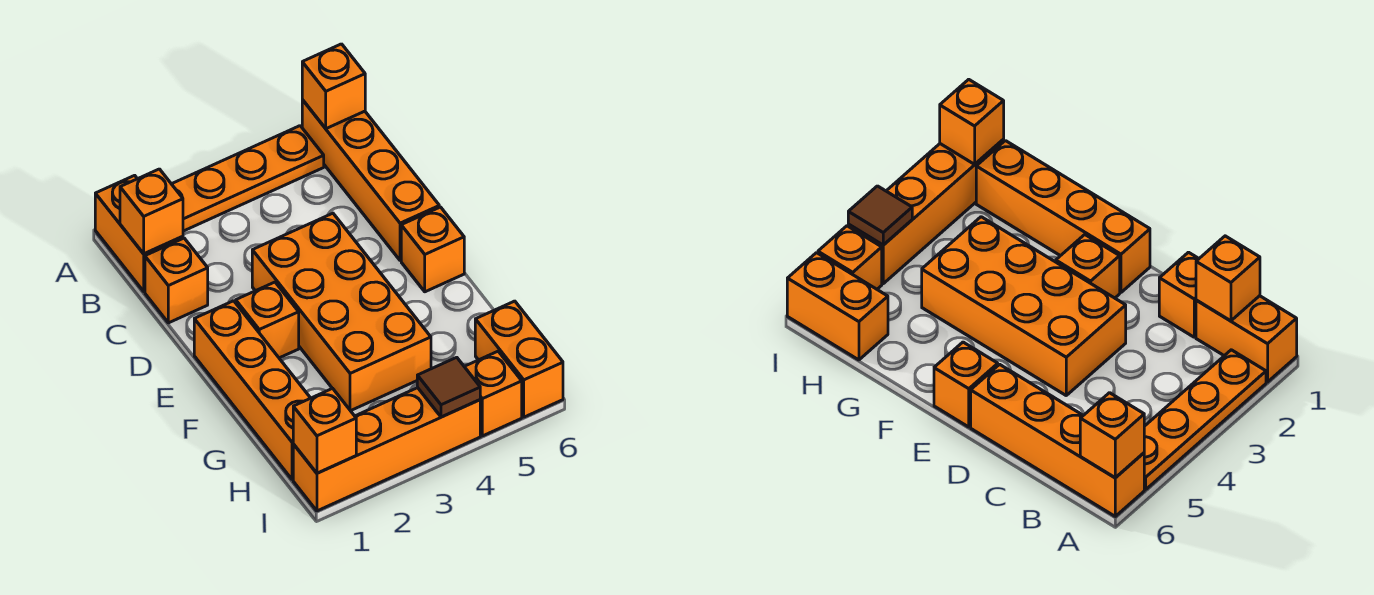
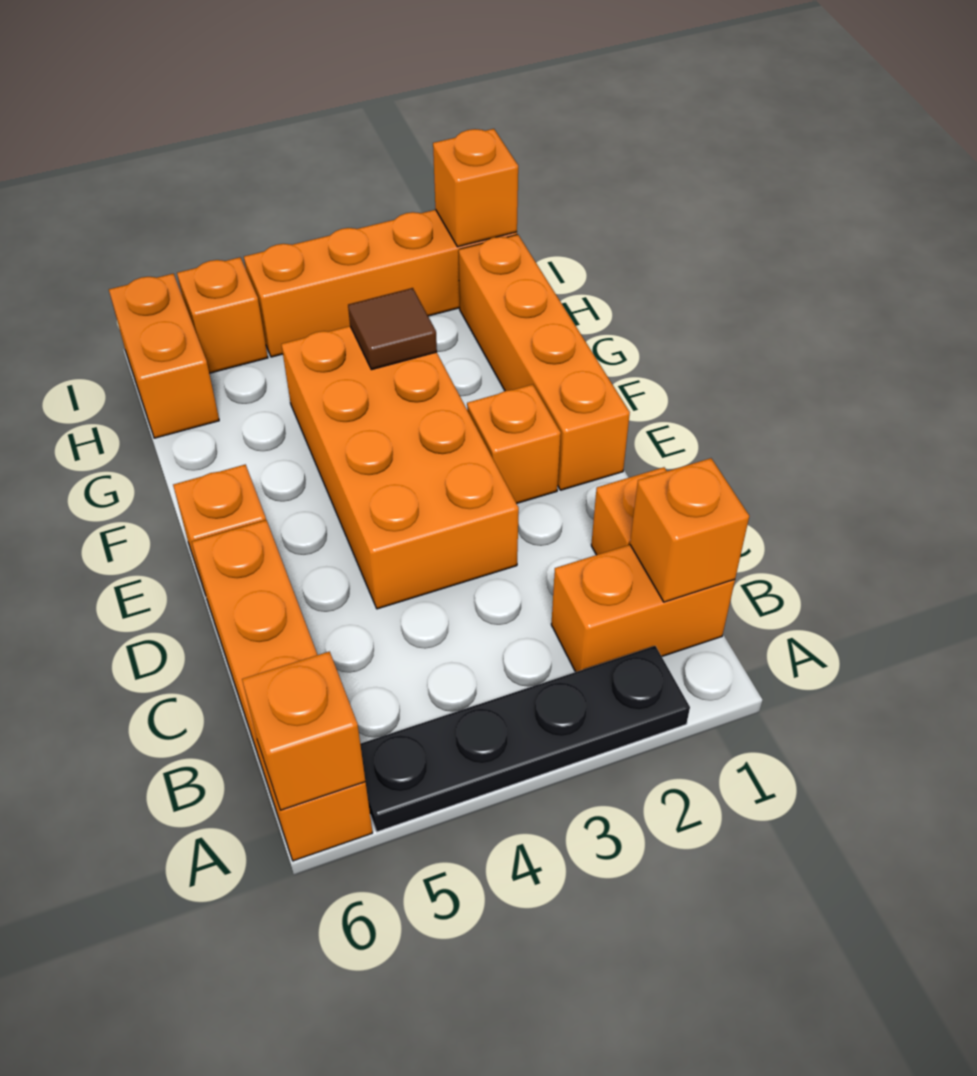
orange brick A1:B1 level 1 -> orange brick B1:B2 level 1
orange plate A2:A5 level 1 -> black plate A2:A5 level 1
brown tile I4 level 2 -> brown tile G3 level 2

